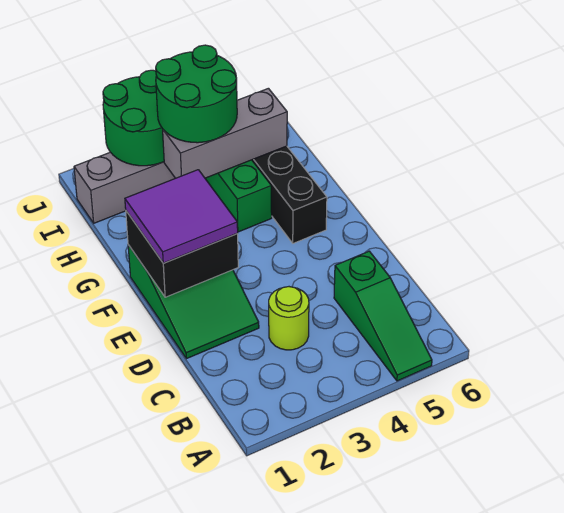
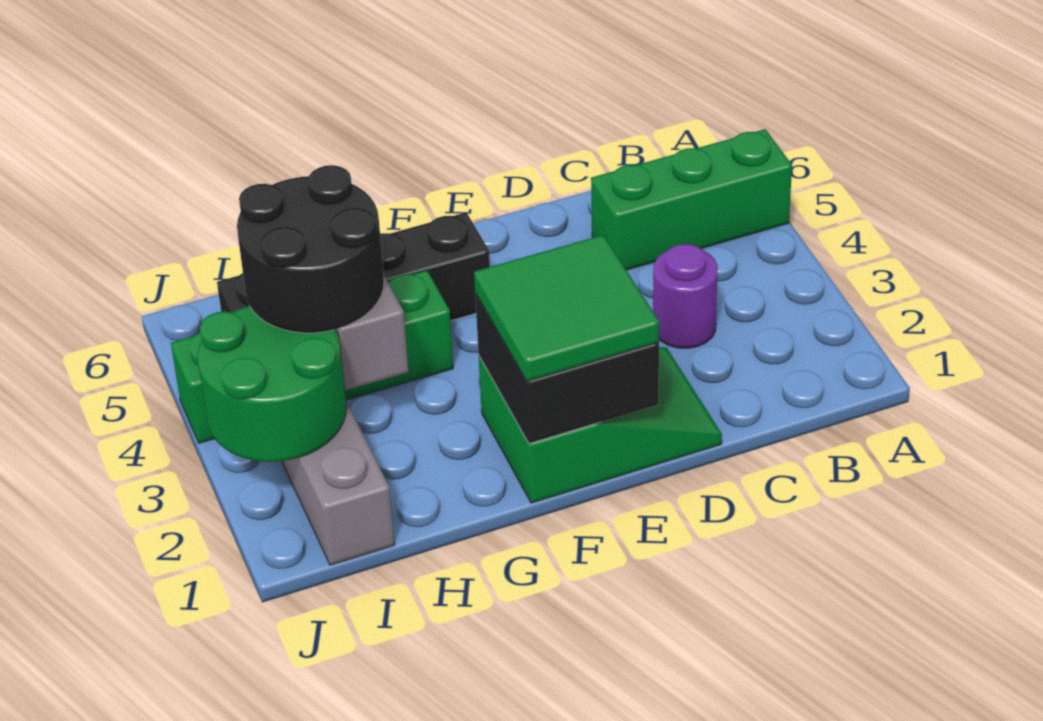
green slope A5:C5 level 1 top C -> green brick A5:C5 level 1
lime round brick C3 level 1 -> purple round brick C3 level 1
purple tile E1:F2 level 3 -> green tile E1:F2 level 3
green round brick H3:I4 level 3 -> black round brick H3:I4 level 3

